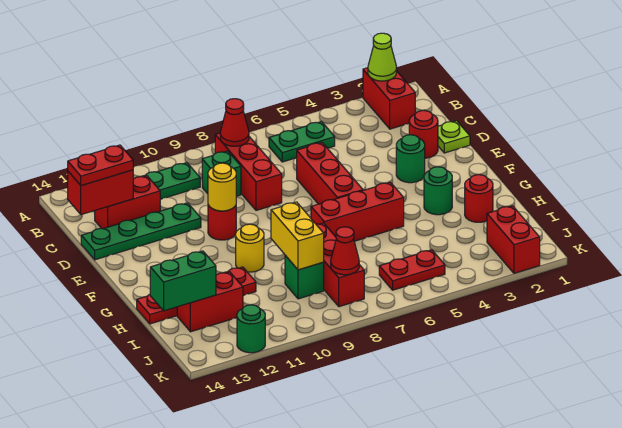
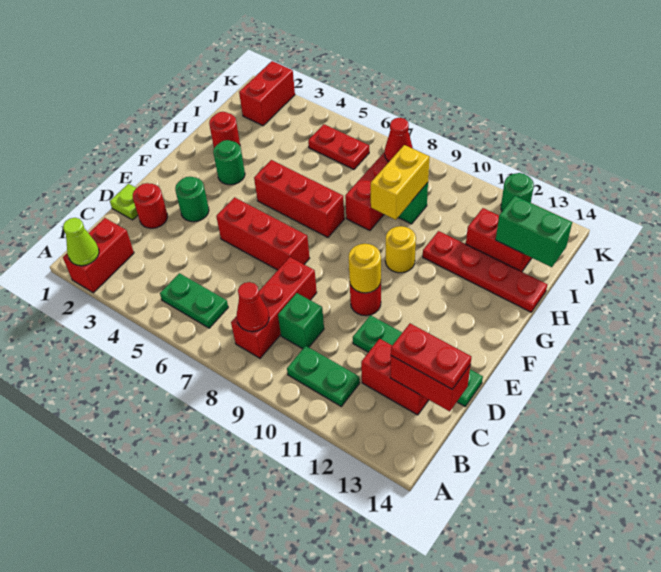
red brick D6:F6 level 1 -> red brick E5:E7 level 1

